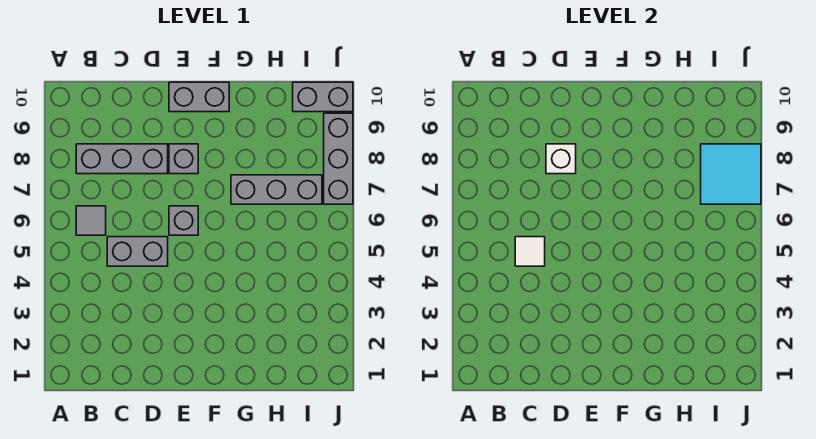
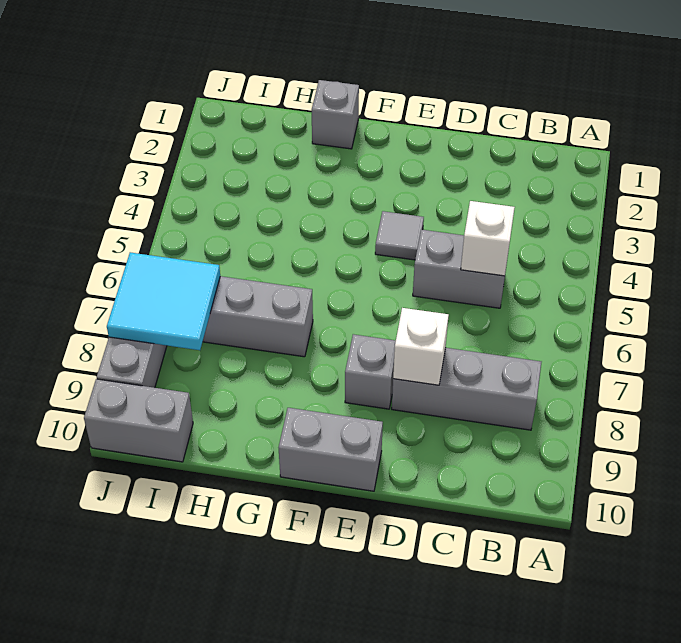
grey tile B6 level 1 -> grey tile E4 level 1
white tile C5 level 2 -> white brick C5 level 2
grey brick E6 level 1 -> grey brick G1 level 1

